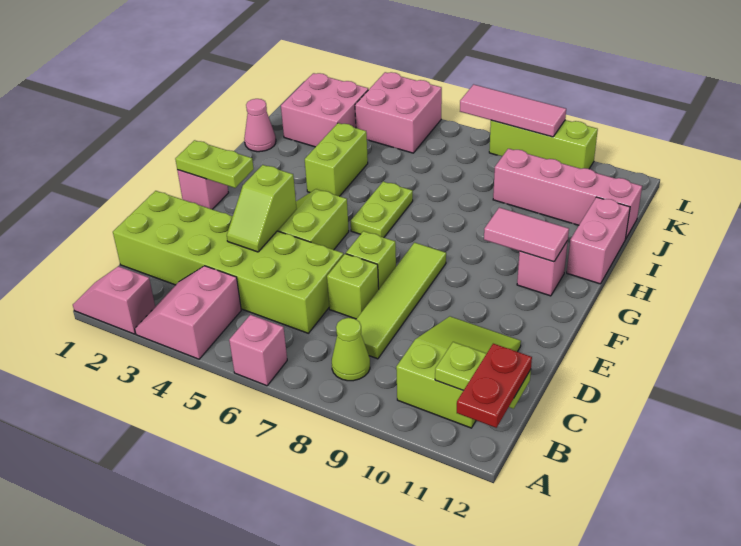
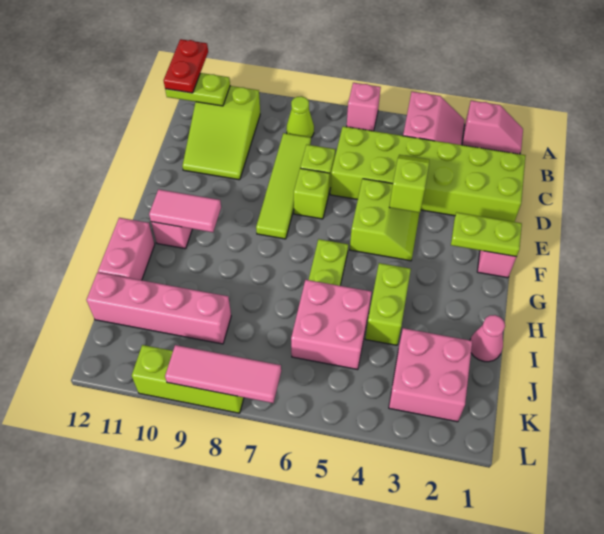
pink brick K4:L5 level 1 -> pink brick I5:J6 level 1

